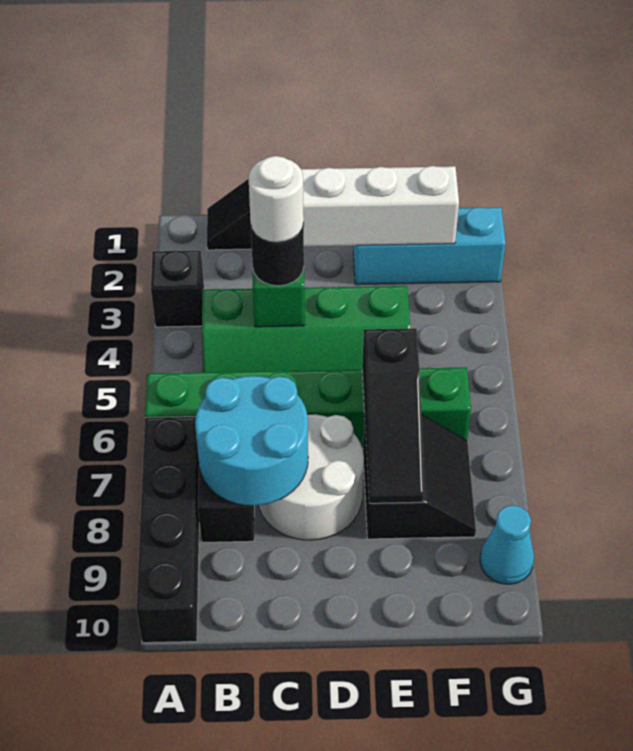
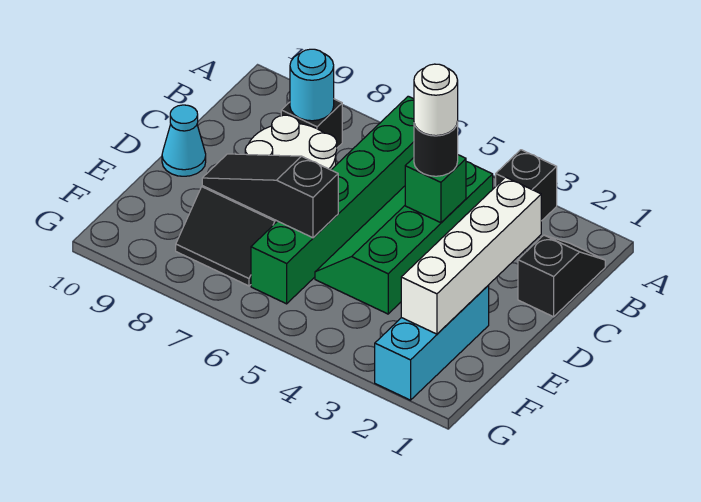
black brick A7:A10 level 1 -> none
cyan round brick B7:C8 level 2 -> cyan round brick B8 level 2
cyan cone G9 level 1 -> cyan cone D10 level 1

